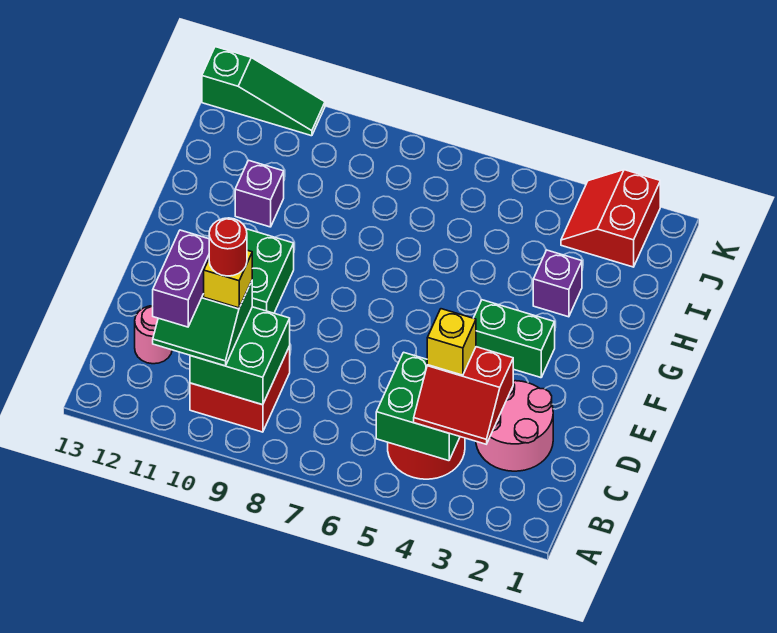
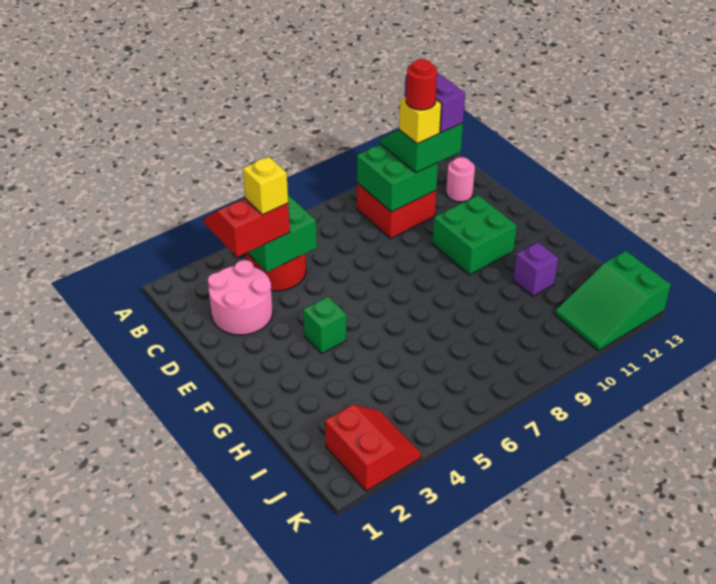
green brick F3:F4 level 1 -> green brick F4 level 1
purple brick H3 level 1 -> none
green slope K11:K13 level 1 top 13 -> green slope J11:K13 level 1 top 13

